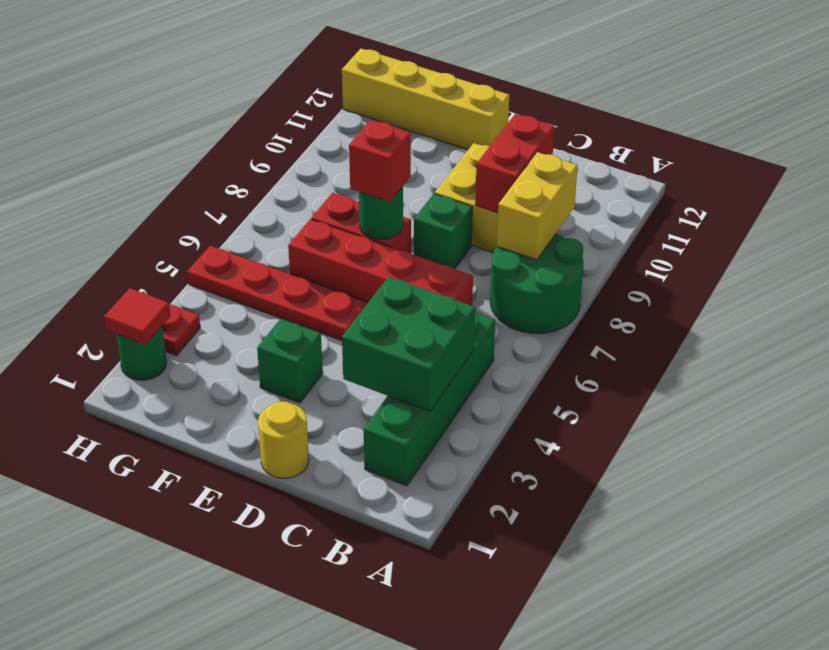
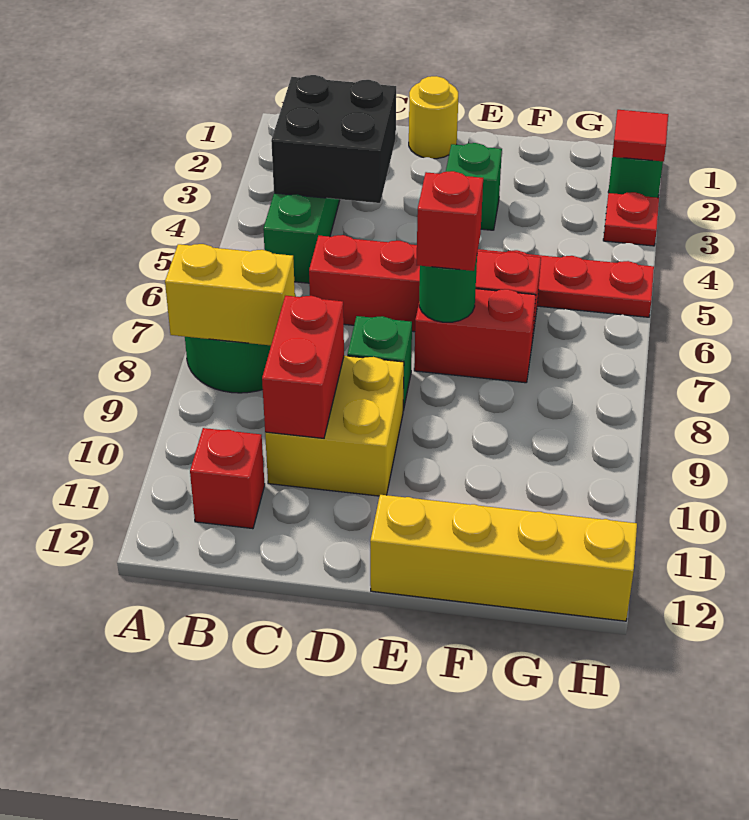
green brick B3:C4 level 2 -> black brick B3:C4 level 2
yellow brick B8:B9 level 2 -> yellow brick A8:B8 level 2
none -> red brick B11 level 1

